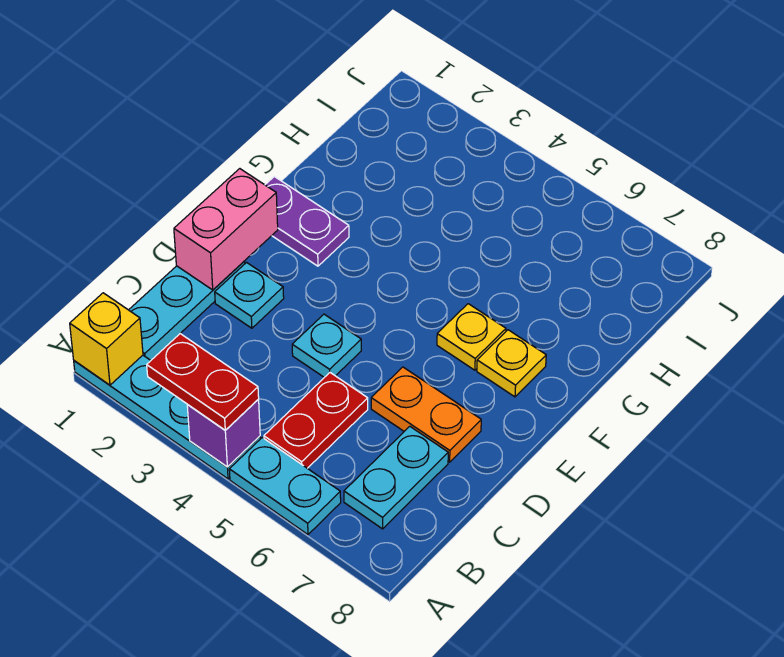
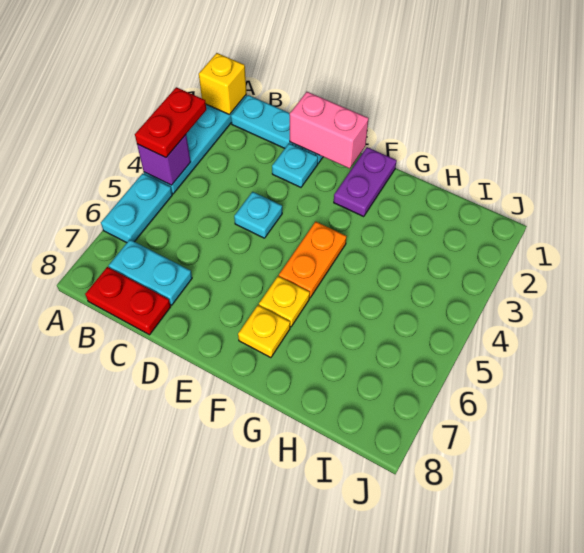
red plate B5:C5 level 1 -> red plate B8:C8 level 1
orange plate D6:D7 level 1 -> orange plate F4:F5 level 1

